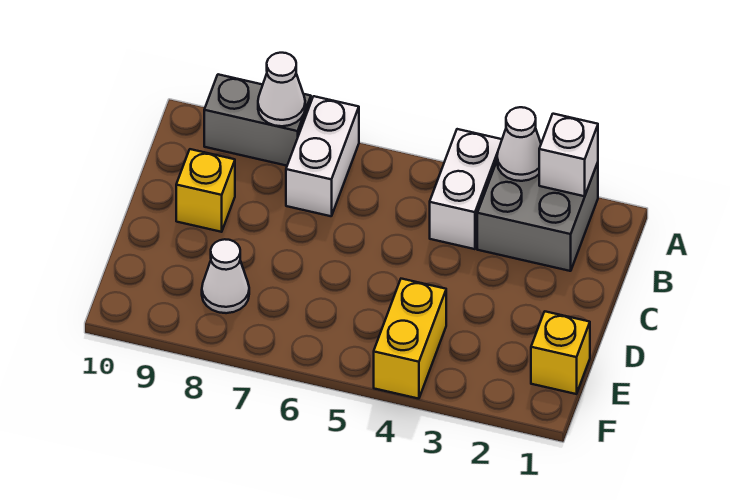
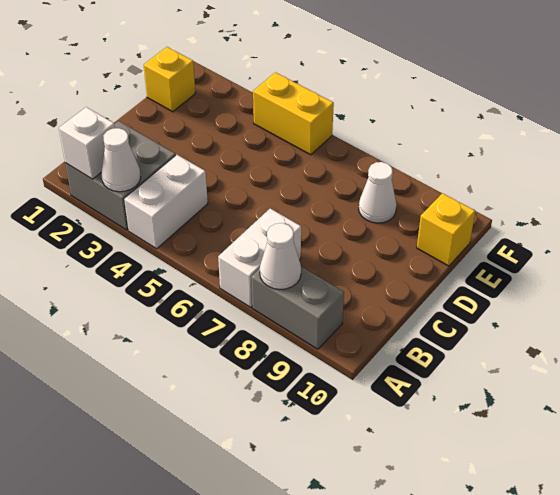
yellow brick C9 level 1 -> yellow brick E10 level 1
yellow brick E4:F4 level 1 -> yellow brick F4:F5 level 1

